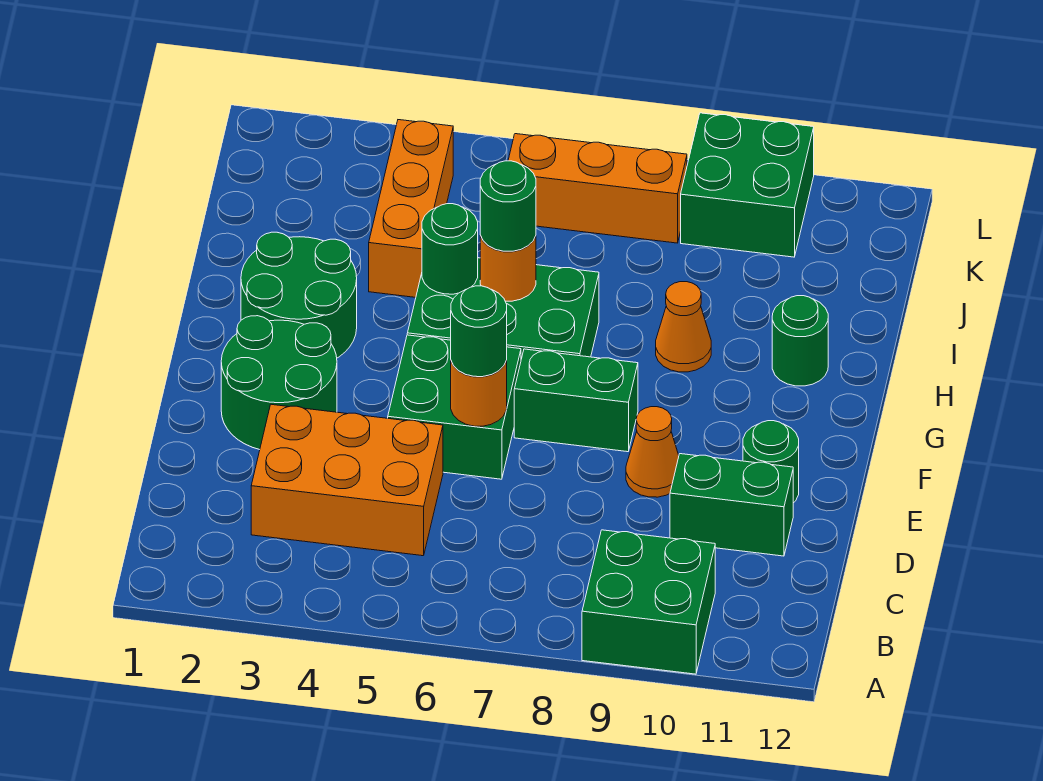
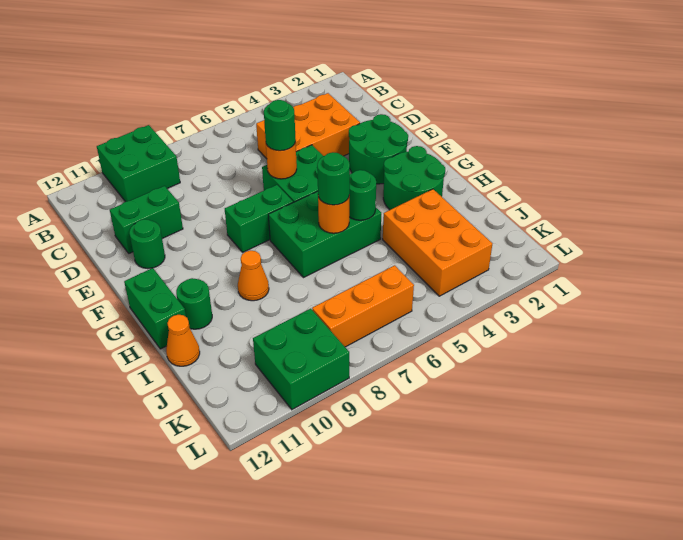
orange cone E9 level 1 -> orange cone I12 level 1
none -> green brick G12:H12 level 1
orange brick I4:K4 level 1 -> orange brick I3:K4 level 1

